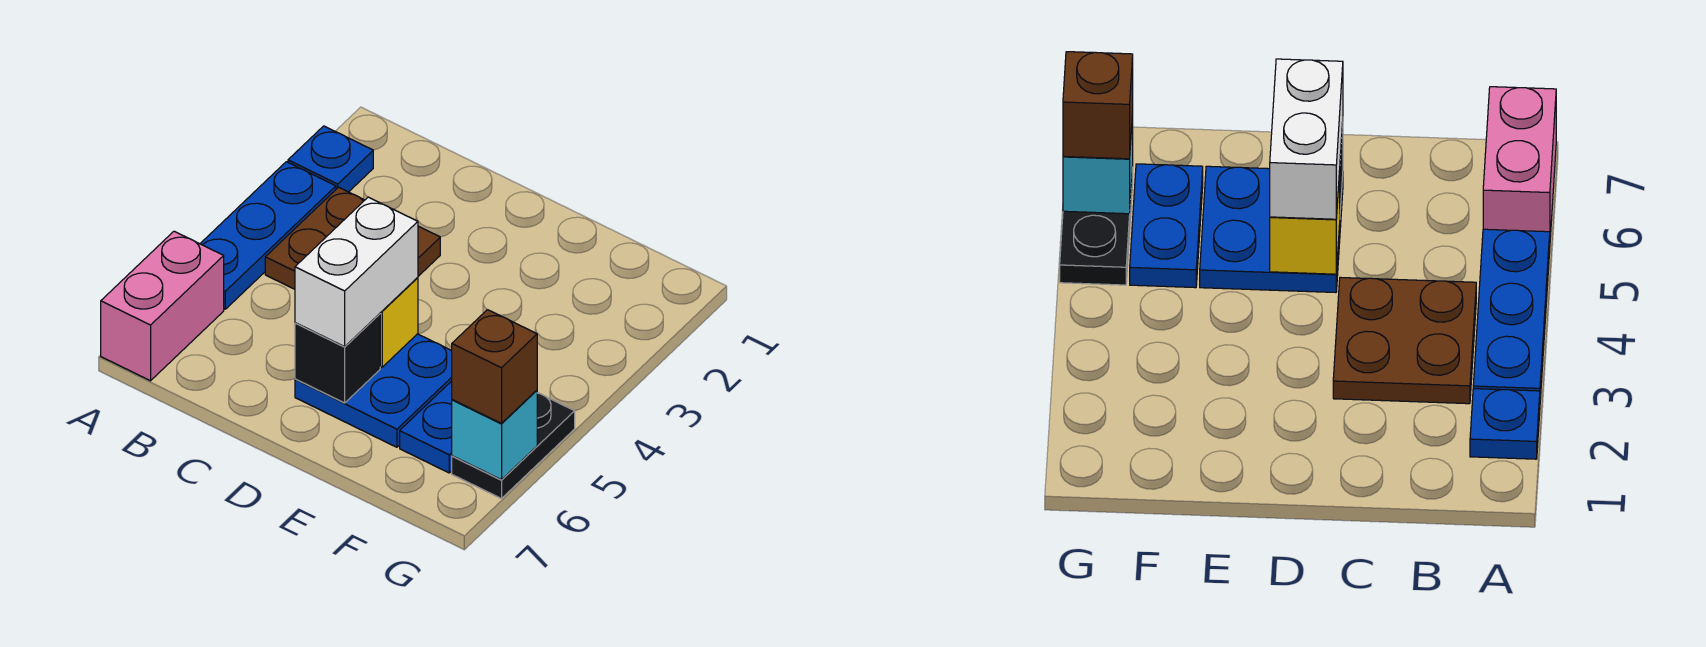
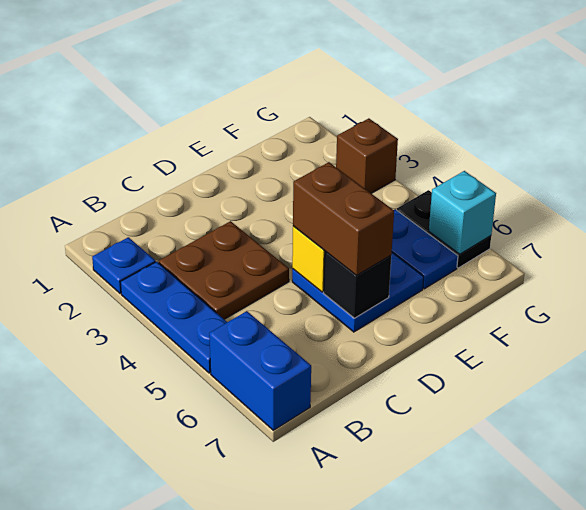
pink brick A6:A7 level 1 -> blue brick A6:A7 level 1
white brick D5:D6 level 3 -> brown brick D5:D6 level 3
brown brick G6 level 3 -> brown brick G3 level 1

